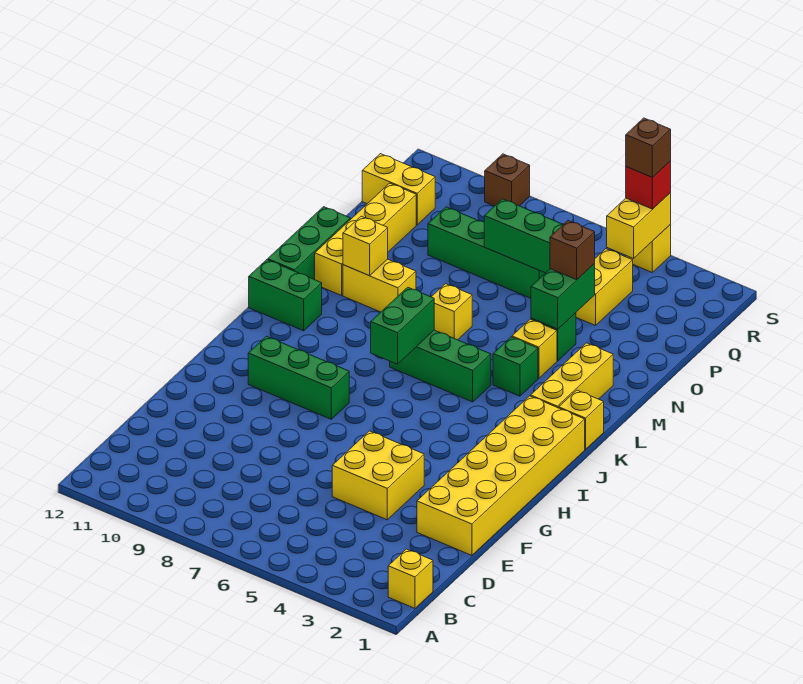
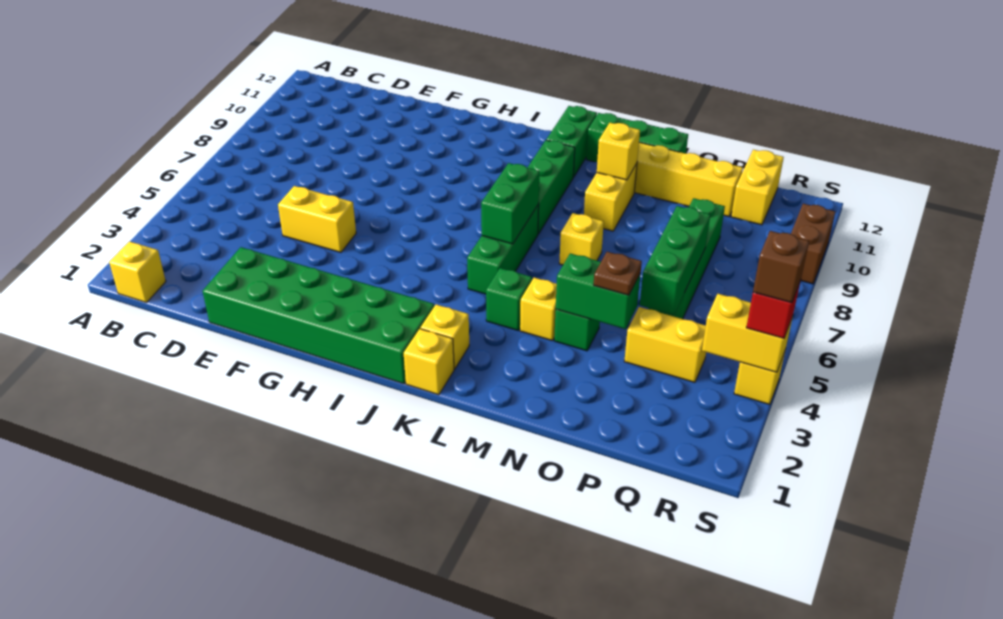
yellow brick E1:J2 level 1 -> green brick E1:J2 level 1
yellow brick E4:F5 level 1 -> yellow brick E5:F5 level 1
green brick H8:H10 level 1 -> green brick K8:K10 level 1
green brick J7:K7 level 2 -> green brick K6:K7 level 2
yellow brick K2:M2 level 1 -> yellow brick K2 level 1
brown brick O4 level 3 -> brown plate O4 level 3
brown brick S9 level 1 -> brown brick S9:S10 level 1

